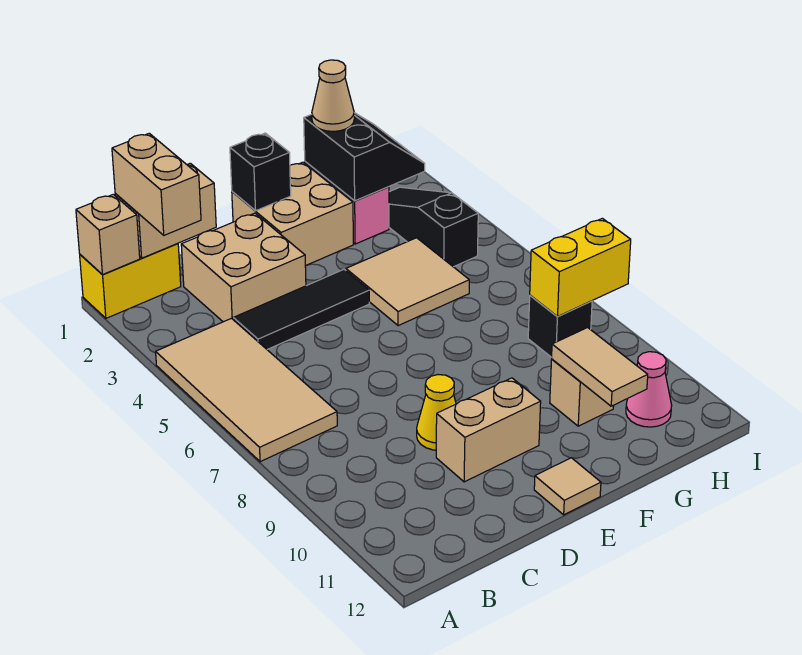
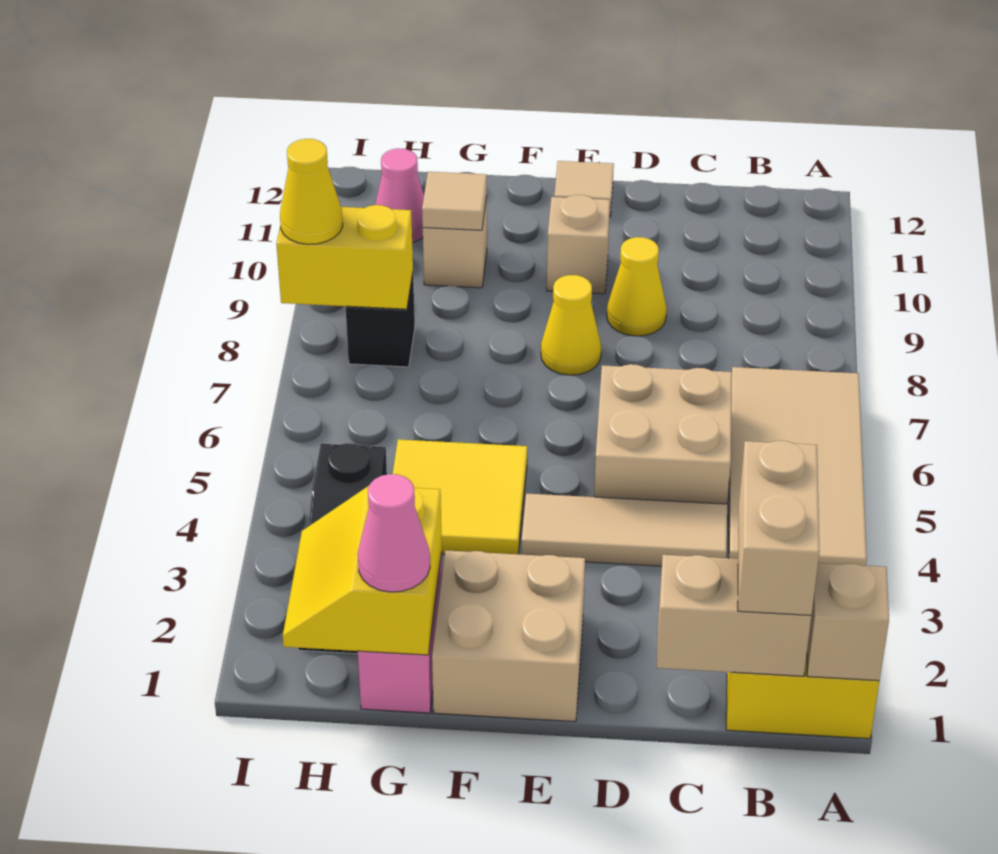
tan brick C2:D3 level 1 -> tan brick C5:D6 level 1
black tile C4:E4 level 1 -> tan tile C4:E4 level 1
tan brick D10:E10 level 1 -> tan brick E10 level 1
black brick E1 level 2 -> none
none -> yellow cone E8 level 1
tan tile F4:G5 level 1 -> yellow tile F4:G5 level 1
black slope G1:H2 level 2 top G -> yellow slope G1:H2 level 2 top G
tan cone G1 level 3 -> pink cone G1 level 3
tan tile G10:G11 level 2 -> tan tile G10 level 2
none -> yellow cone I8 level 3

